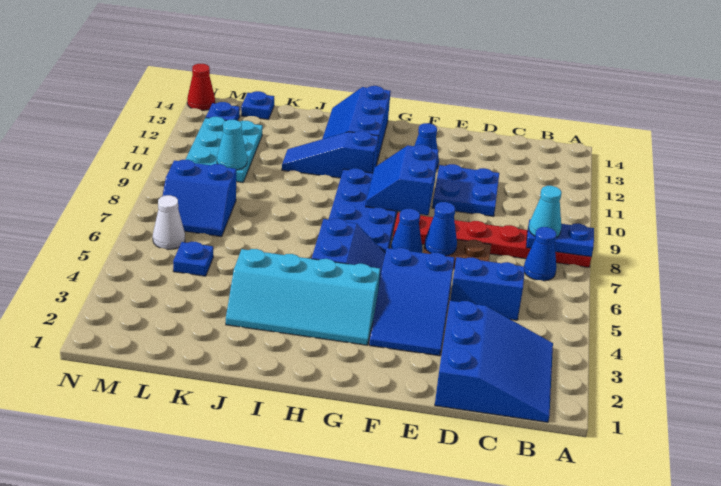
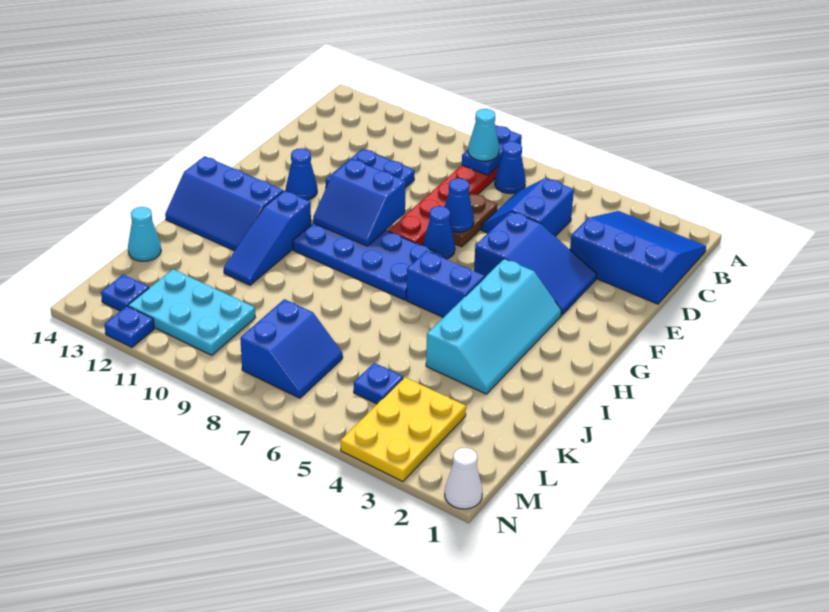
none -> yellow plate L3:N4 level 1
cyan cone L10 level 2 -> cyan cone K14 level 1
blue plate L14 level 1 -> blue plate N12 level 1
white cone M6 level 1 -> white cone N1 level 1
red cone N14 level 1 -> none

